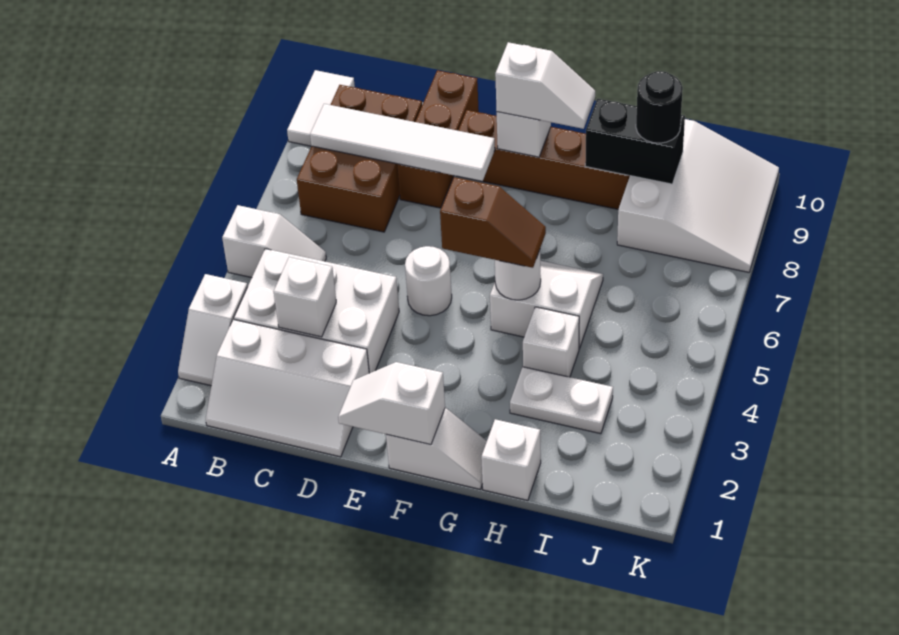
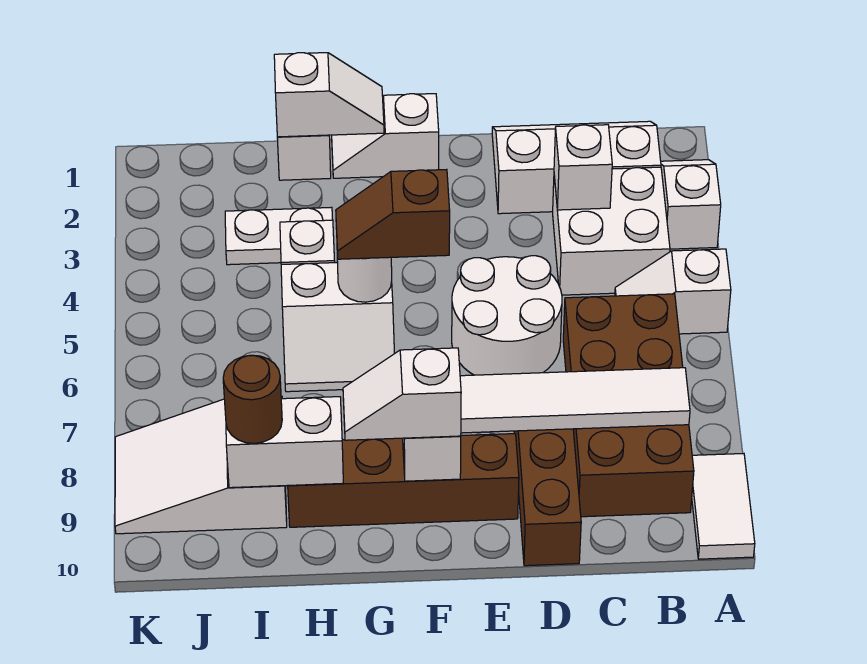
white brick B3:D4 level 1 -> white brick B3:C4 level 1
brown brick B7:C9 level 1 -> brown brick B6:C9 level 1
white slope E1:F1 level 2 top F -> white slope G1:H1 level 2 top H
white round brick E5 level 1 -> white round brick D5:E6 level 1
black brick H9:I9 level 2 -> white brick H9:I9 level 2
white slope I8:K10 level 1 top I -> white slope I8:K9 level 1 top I
black round brick I9 level 3 -> brown round brick I9 level 3

